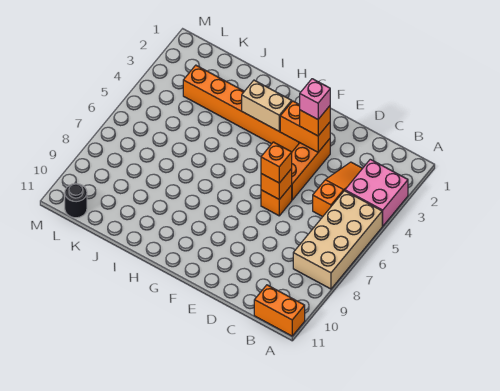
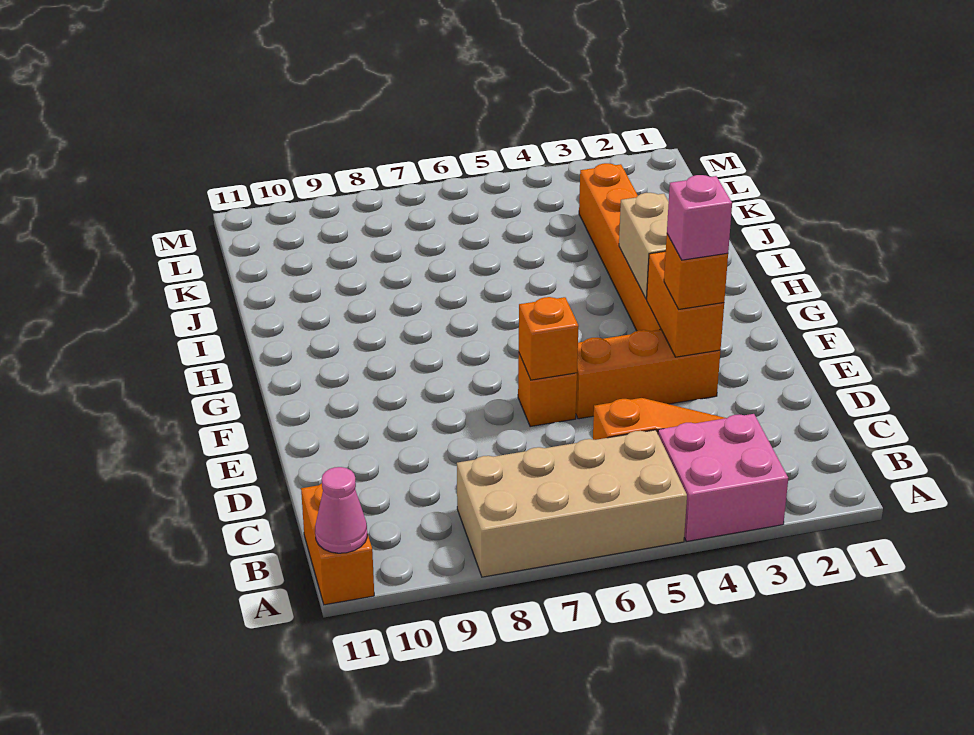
none -> pink cone A11 level 2
orange brick E6 level 3 -> none
black round brick L11 level 1 -> none

